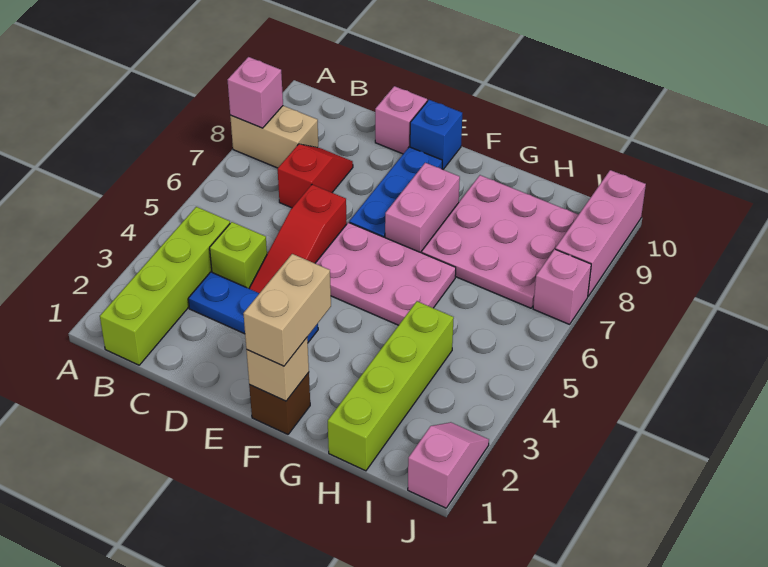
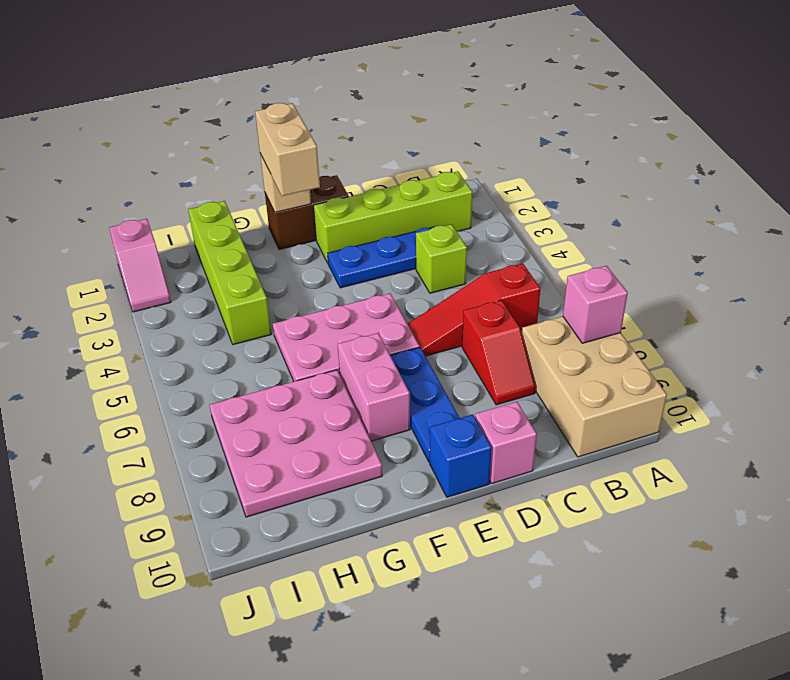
tan brick A8:B8 level 1 -> tan brick A8:B10 level 1
lime brick B1:B4 level 1 -> lime brick B2:E2 level 1
red slope D4:D6 level 1 top 6 -> red slope B6:D6 level 1 top B
brown brick F1 level 1 -> brown brick E1:F1 level 1
pink brick J7 level 1 -> none
pink brick J8:J10 level 1 -> none

